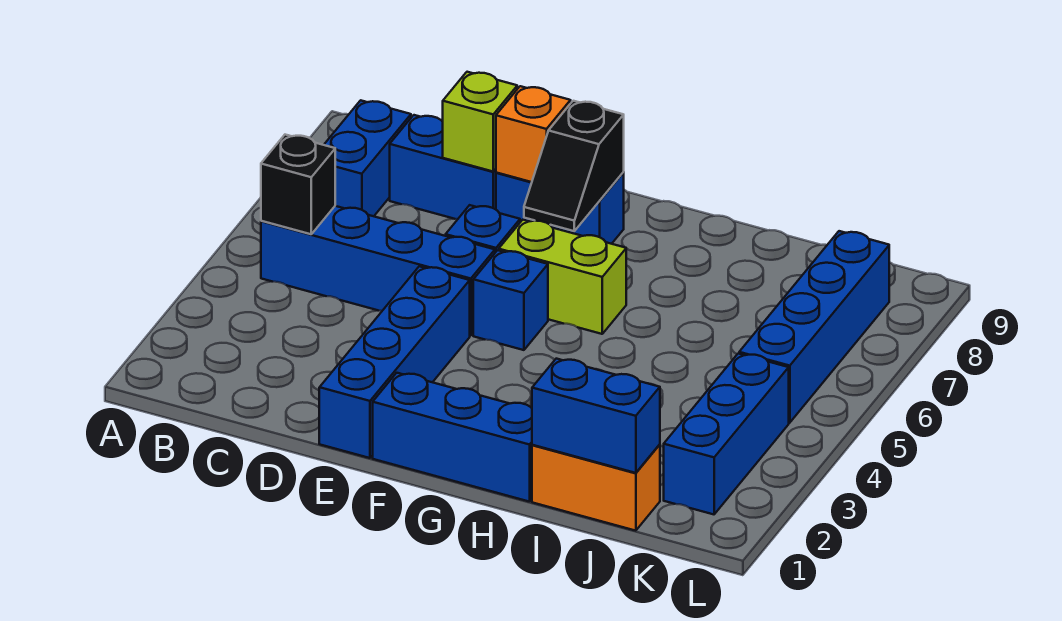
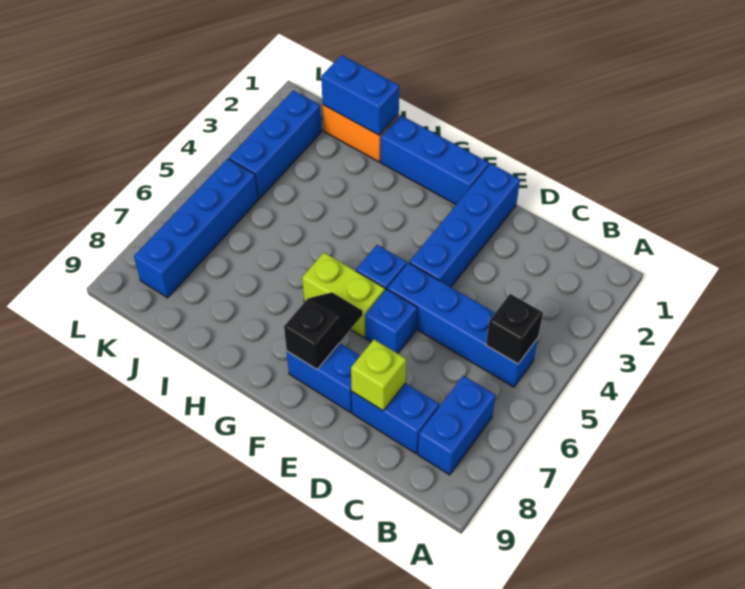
orange brick E8 level 2 -> none

